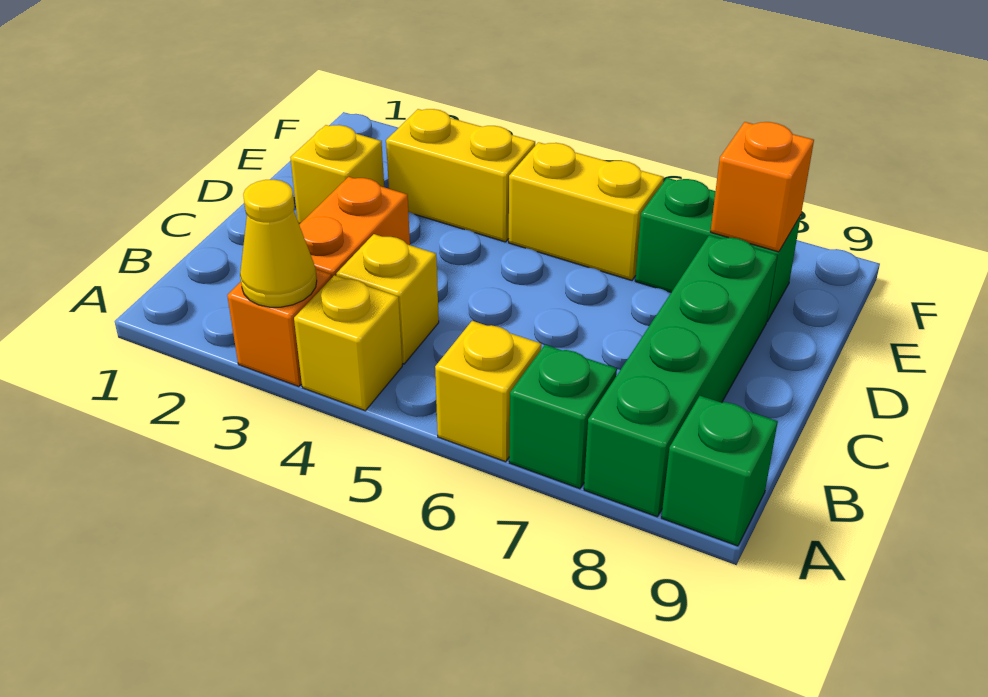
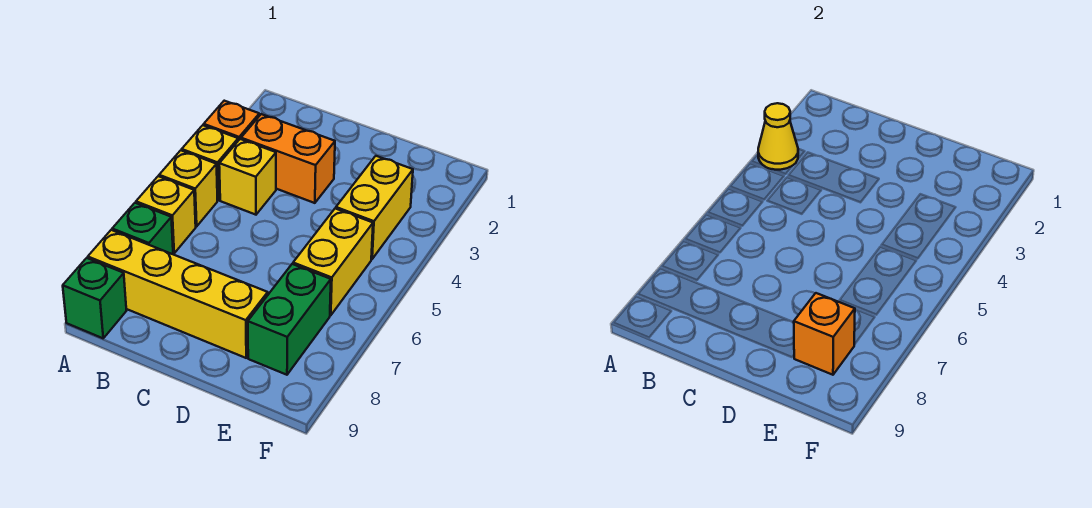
green brick A8:D8 level 1 -> yellow brick A8:D8 level 1
yellow brick D2 level 1 -> yellow brick A5 level 1

